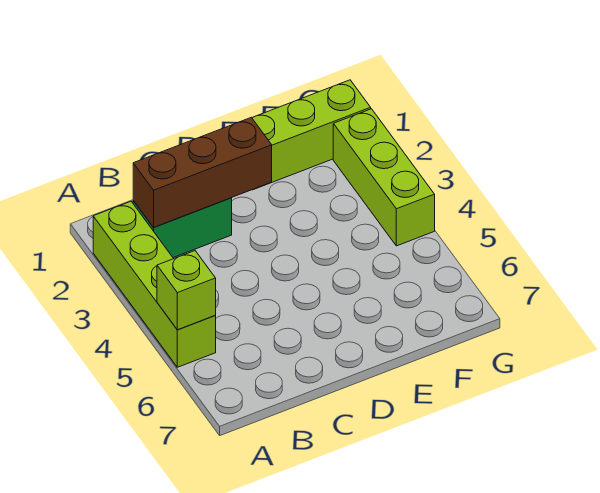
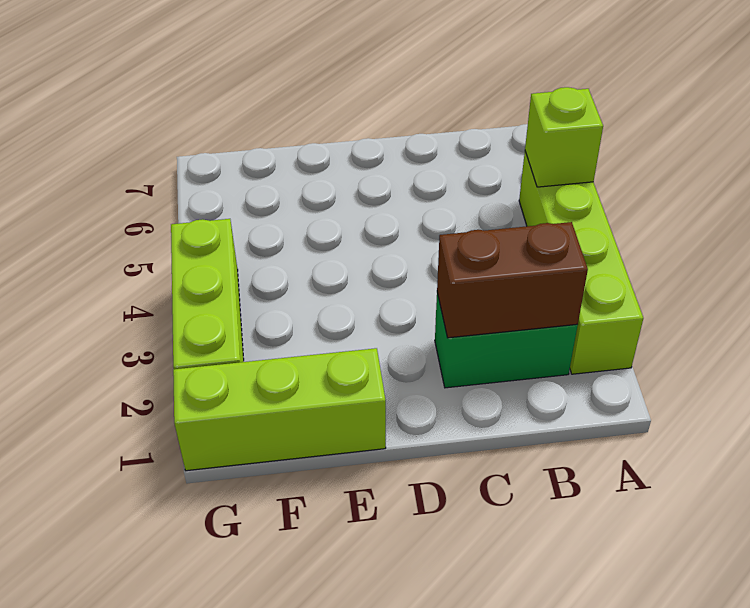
brown brick B2:D2 level 2 -> brown brick B2:C2 level 2

